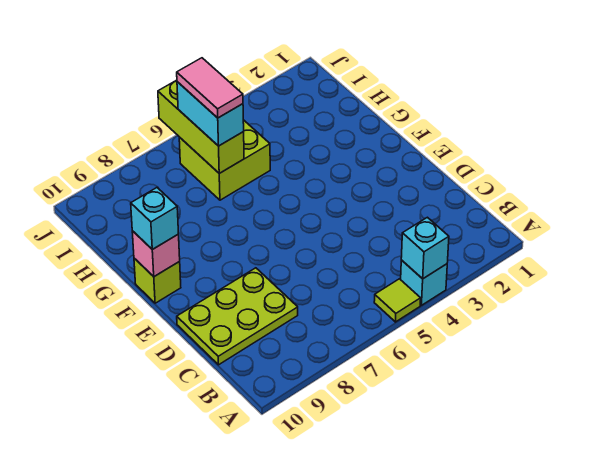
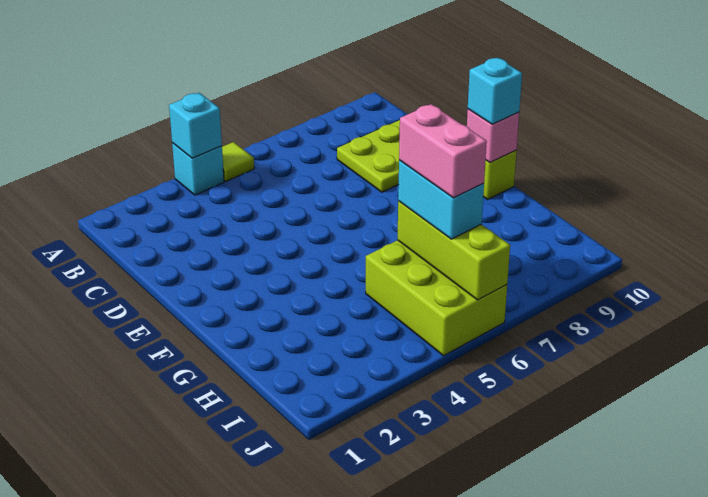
lime brick H5:I6 level 1 -> lime brick H5:J6 level 1
pink tile H6:I6 level 4 -> pink brick H6:I6 level 4

